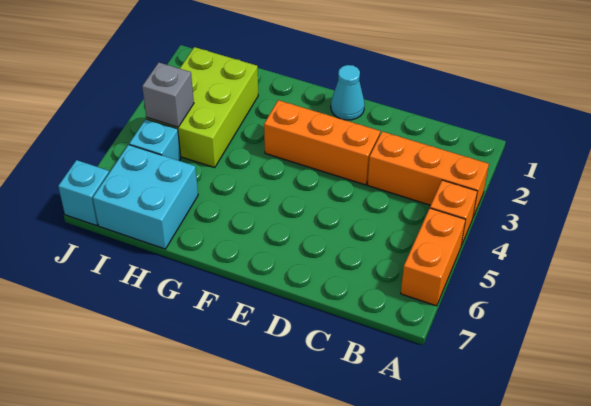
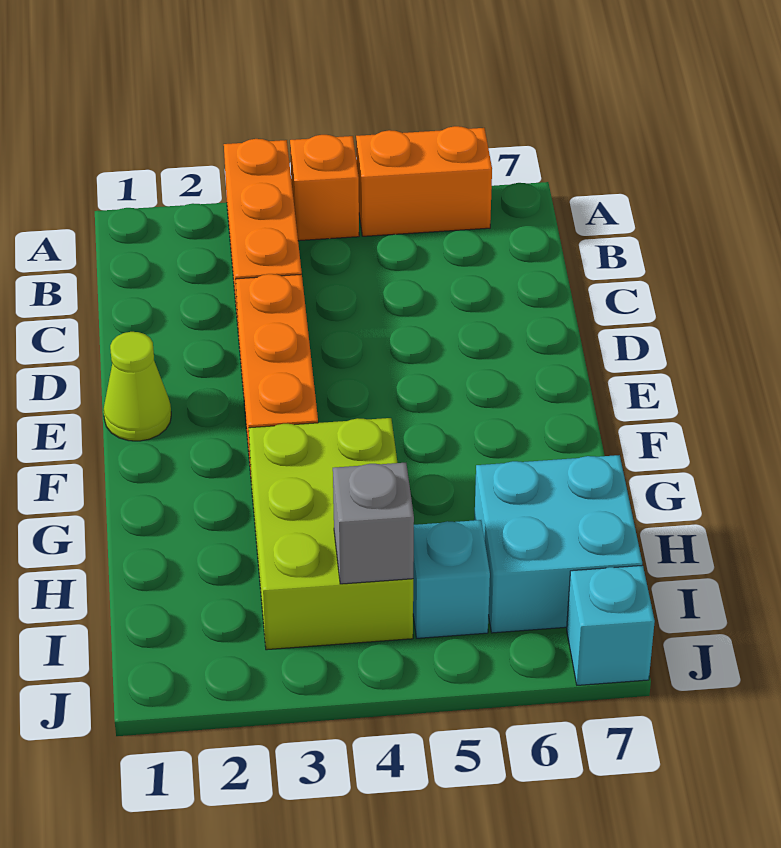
cyan cone E1 level 1 -> lime cone E1 level 1
lime brick H2:I4 level 1 -> lime brick G3:I4 level 1

